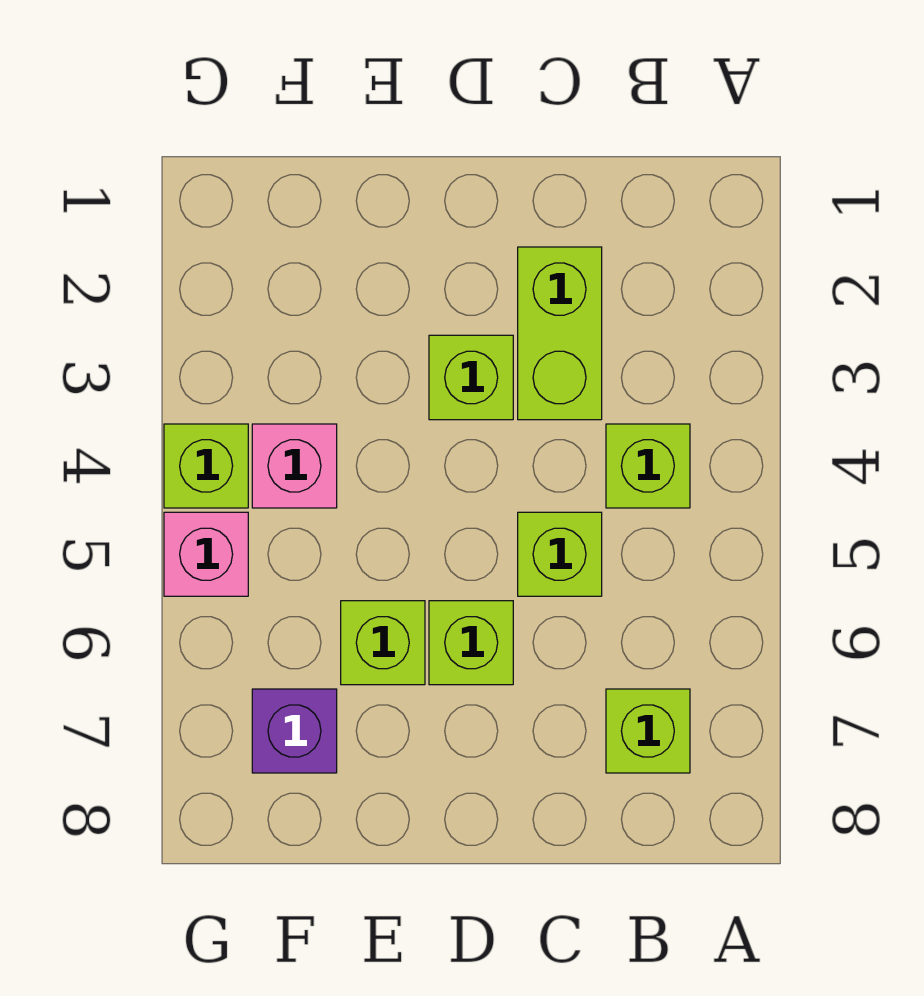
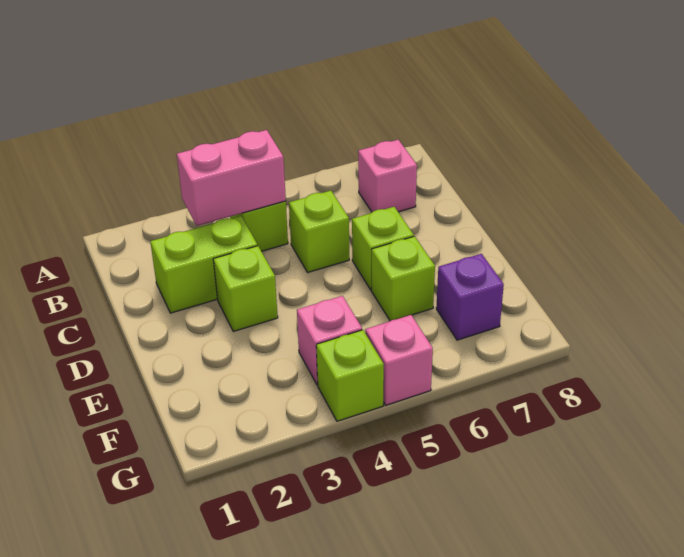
none -> pink brick B3:B4 level 2
lime brick B7 level 1 -> pink brick B7 level 1

